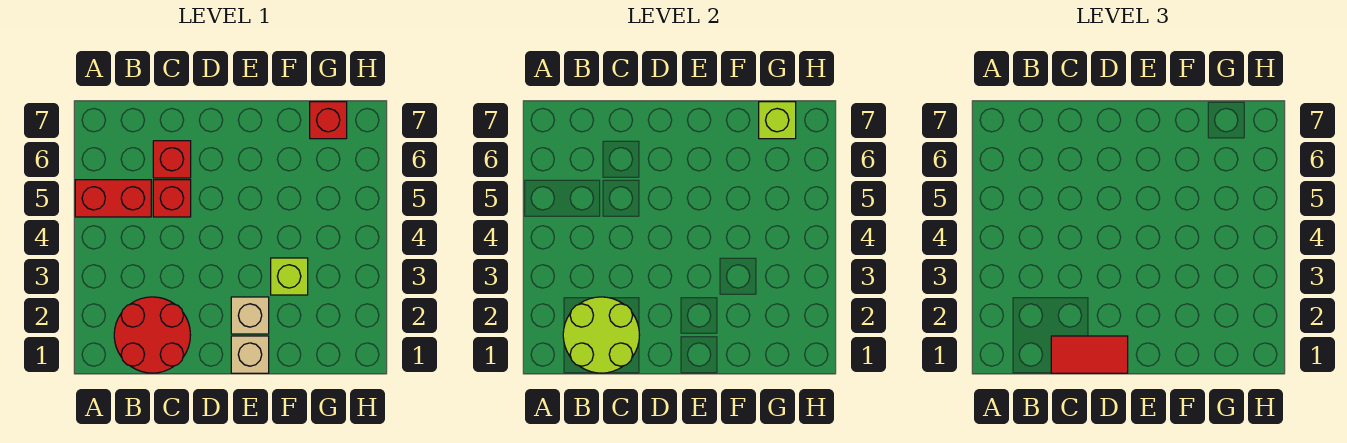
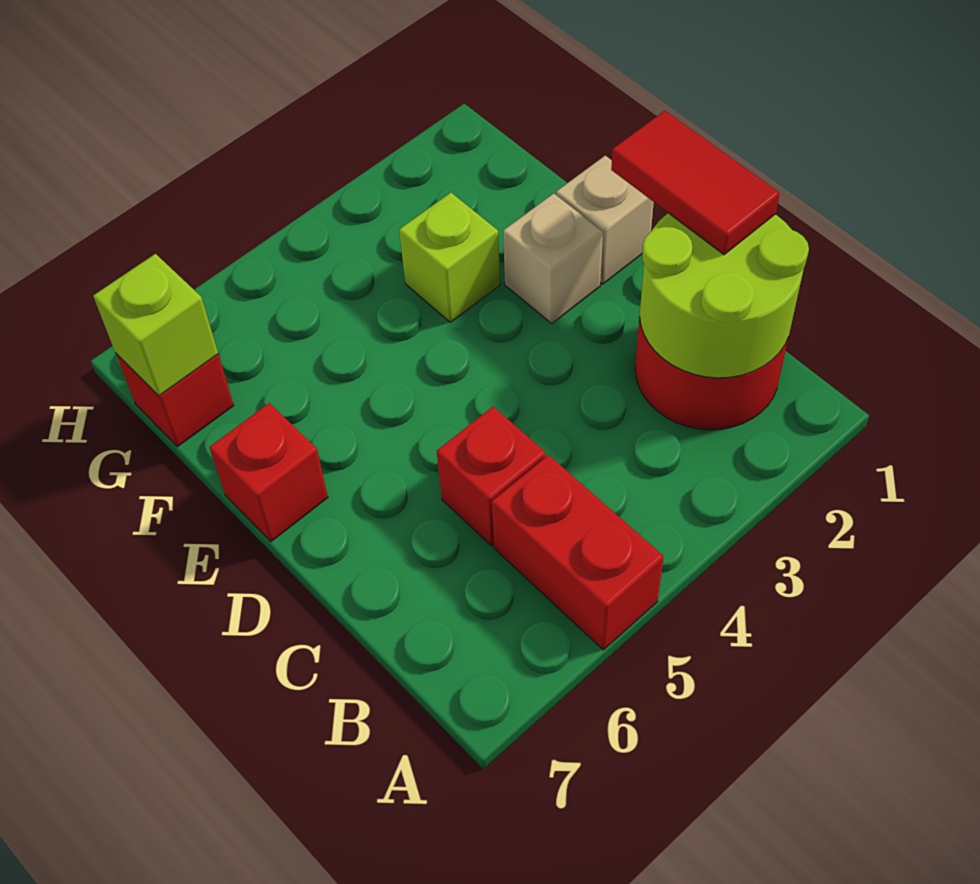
red brick C6 level 1 -> red brick E7 level 1

